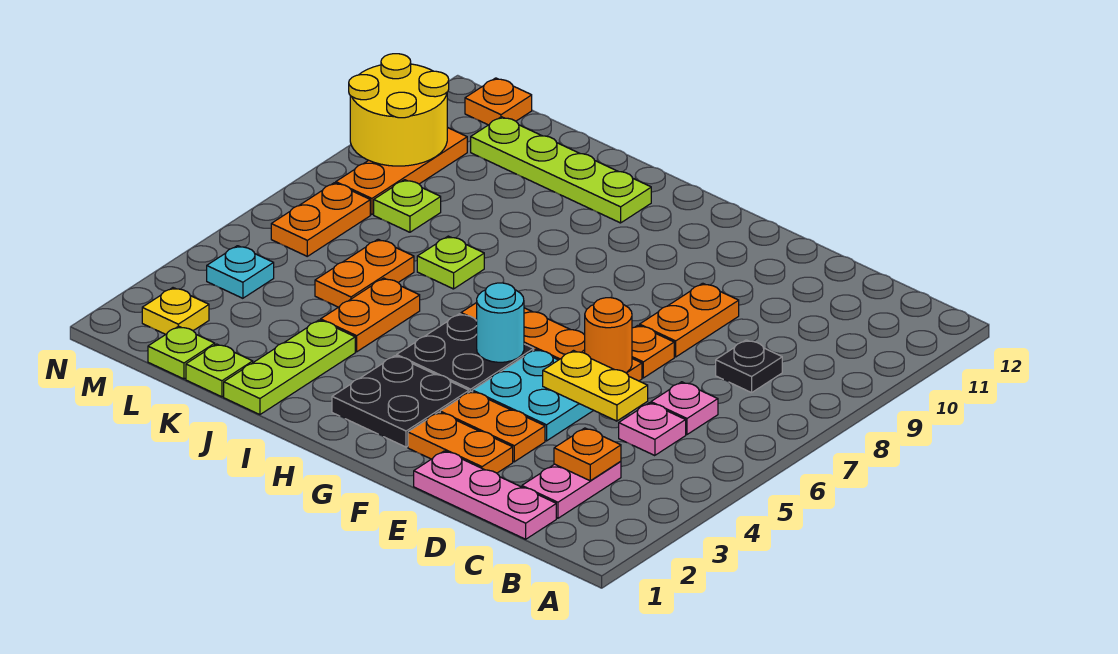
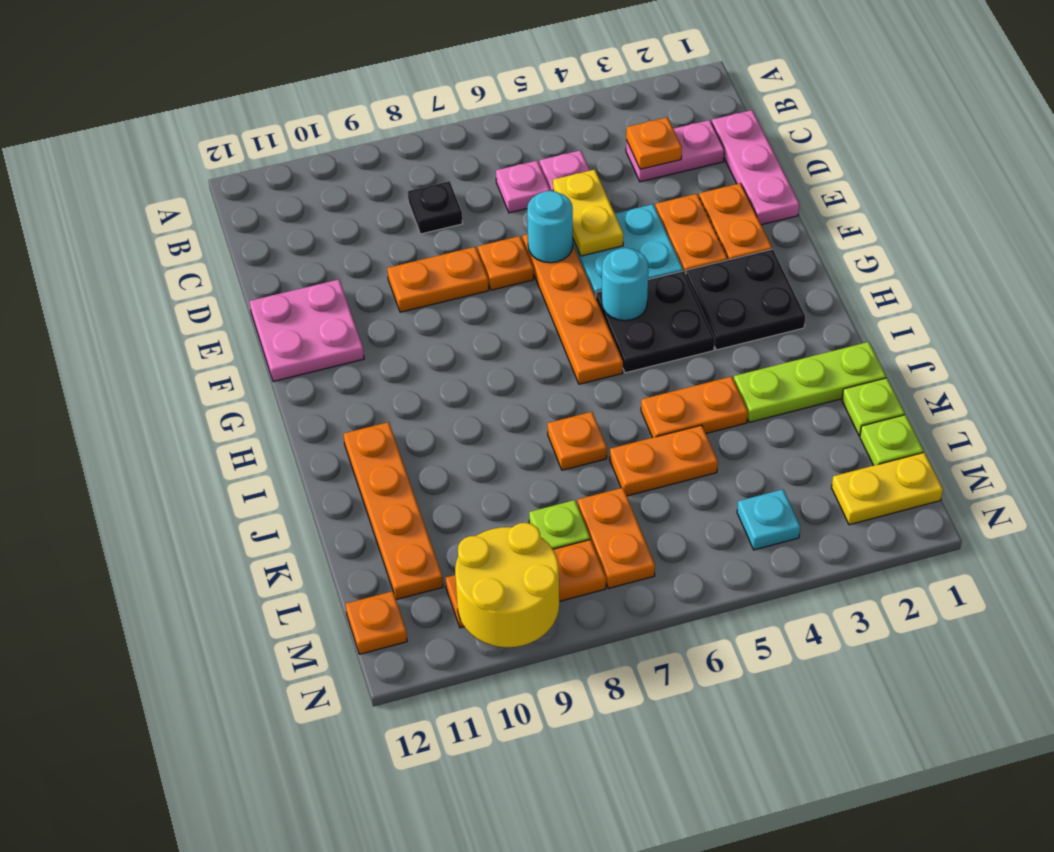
orange round brick E6 level 2 -> cyan round brick E6 level 2
none -> pink plate E11:F12 level 1
lime plate I11:L11 level 1 -> orange plate I11:L11 level 1
lime plate J7 level 1 -> orange plate J7 level 1
yellow plate M2 level 1 -> yellow plate M1:M2 level 1
orange plate M6:M7 level 1 -> orange plate L7:M7 level 1

